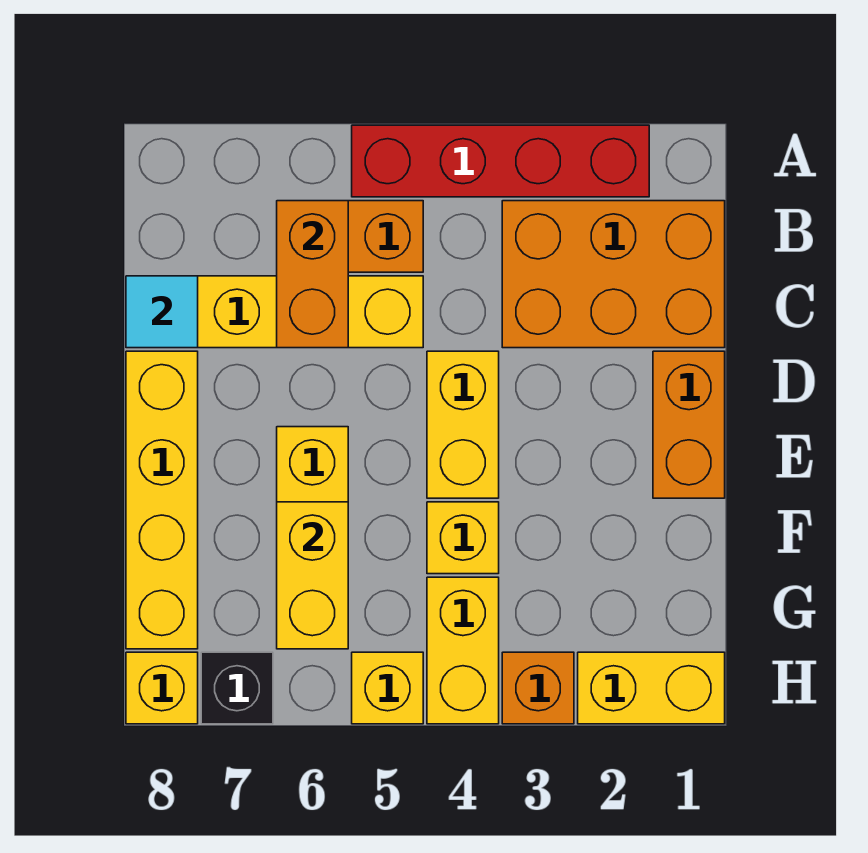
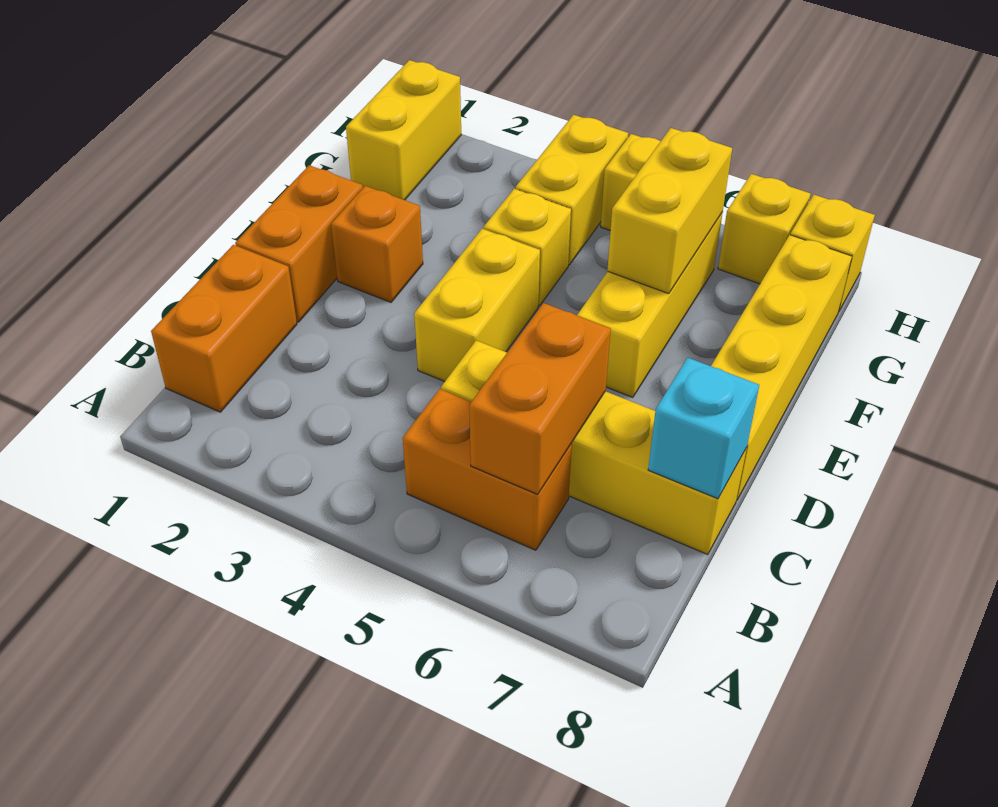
red brick A2:A5 level 1 -> none
orange brick B1:C3 level 1 -> orange brick B1:C1 level 1
cyan tile C8 level 2 -> cyan brick C8 level 2
yellow brick H1:H2 level 1 -> yellow brick G1:H1 level 1
orange brick H3 level 1 -> orange brick E2 level 1
black brick H7 level 1 -> yellow brick H7 level 1

